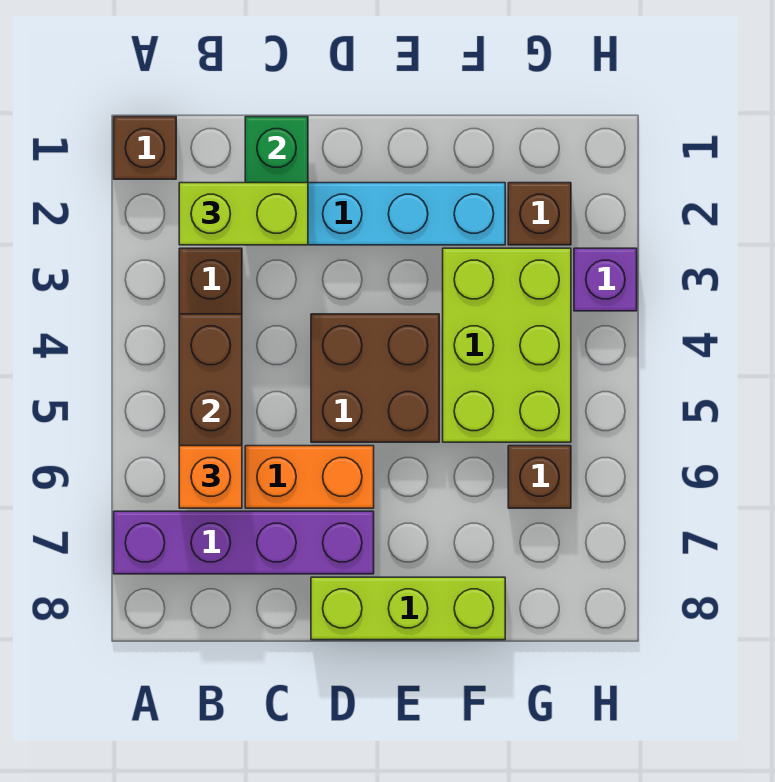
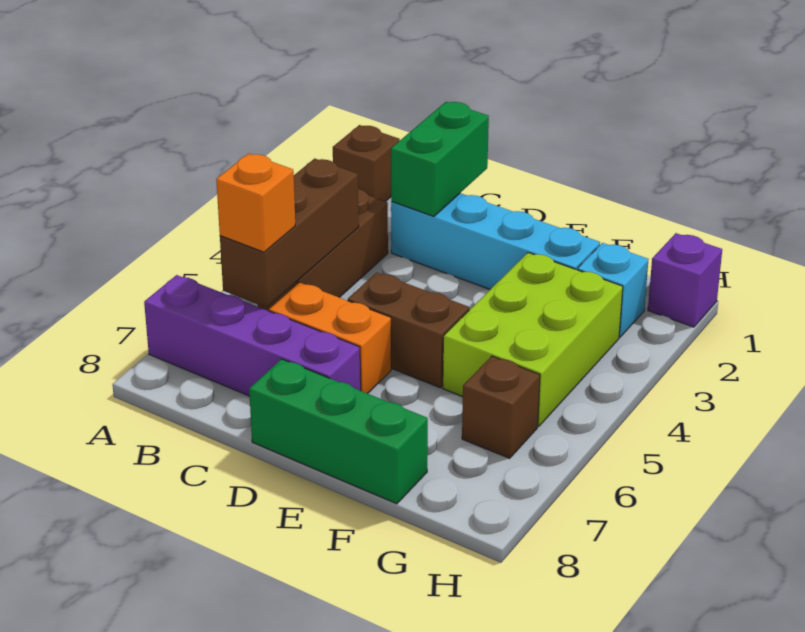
lime brick B2:C2 level 3 -> none
brown brick D4:E5 level 1 -> brown brick D5:E5 level 1
lime brick D8:F8 level 1 -> green brick D8:F8 level 1
brown brick G2 level 1 -> cyan brick G2 level 1
purple brick H3 level 1 -> purple brick H1 level 1

